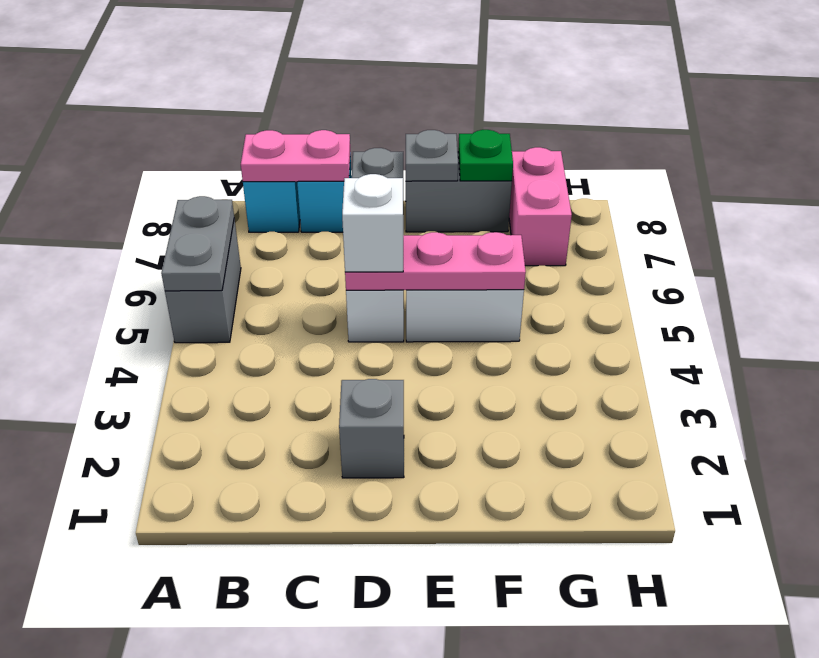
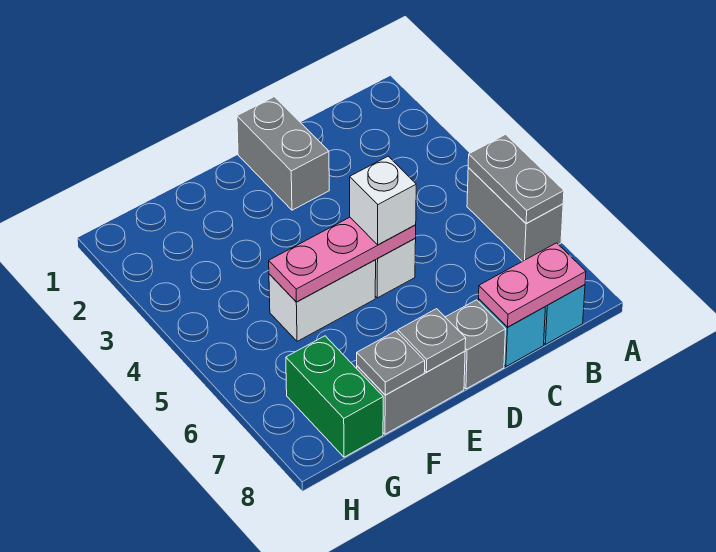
grey brick D2 level 1 -> grey brick D1:D2 level 1
green plate F8 level 2 -> grey plate F8 level 2
pink brick G7:G8 level 1 -> green brick G7:G8 level 1

